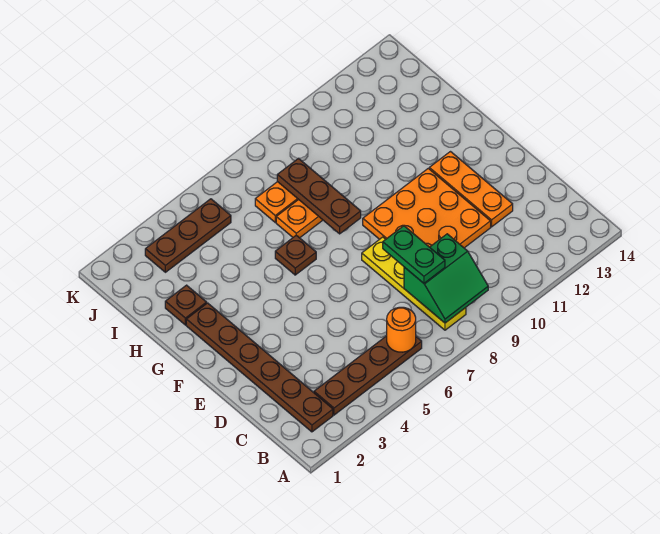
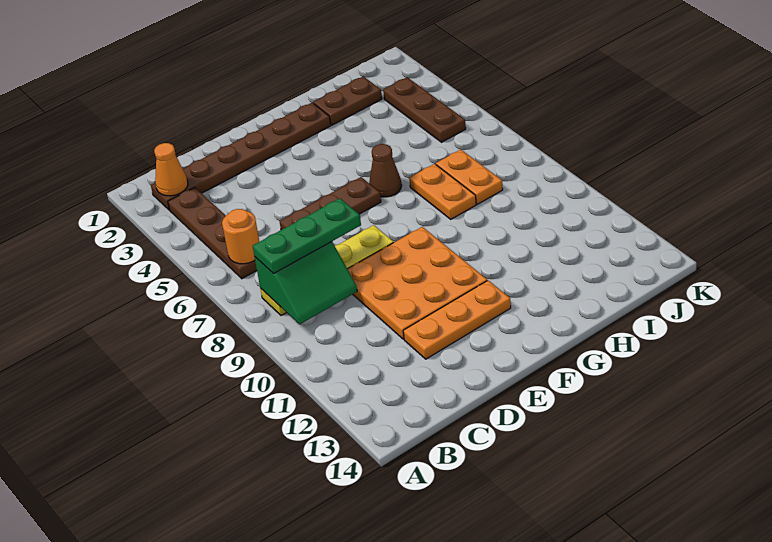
none -> orange cone B2 level 2
green slope B8:C9 level 2 top C -> green slope B8:C9 level 2 top 8
green plate C8:D8 level 3 -> green plate B8:D8 level 3
brown plate G6 level 1 -> brown cone G6 level 1
brown plate G8:I8 level 2 -> brown plate D6:F6 level 1
brown plate H2 level 1 -> brown plate H2:I2 level 1

